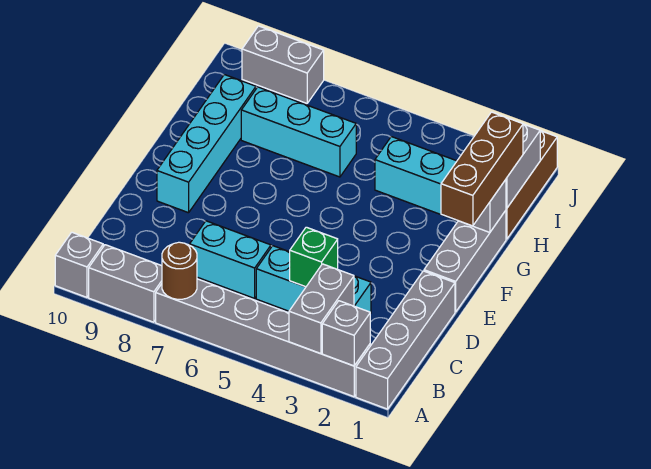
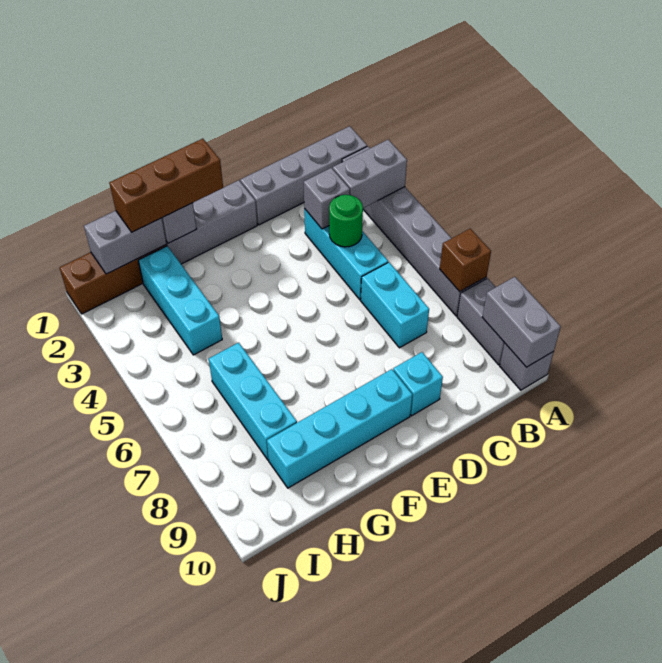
grey brick A2 level 2 -> grey brick C3 level 2
brown round brick A7 level 2 -> brown brick A7 level 2
green brick C4 level 2 -> green round brick C4 level 2
none -> cyan brick D9 level 1
grey brick J8:J9 level 1 -> grey brick A9:A10 level 2

